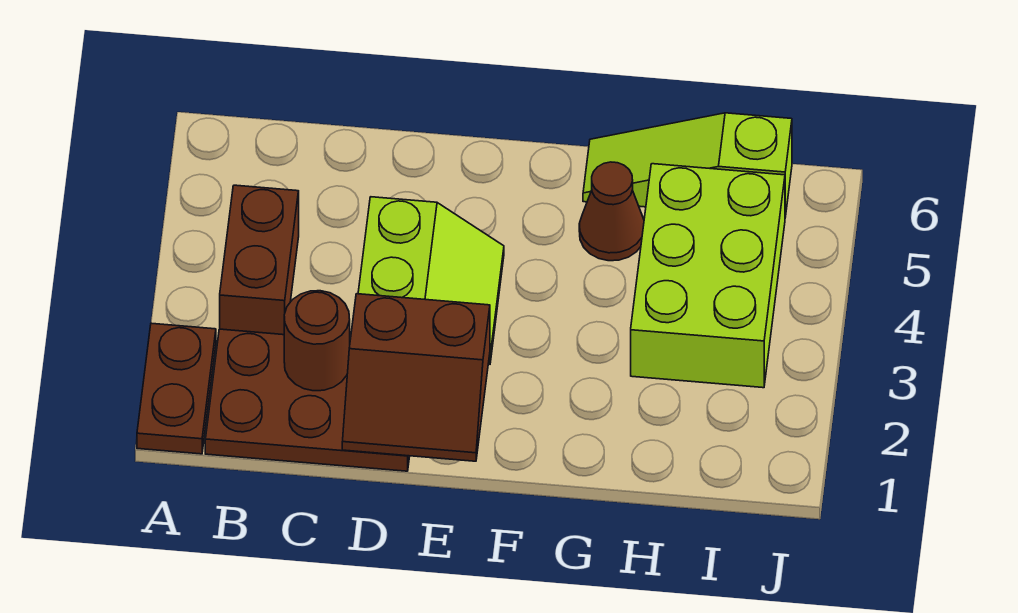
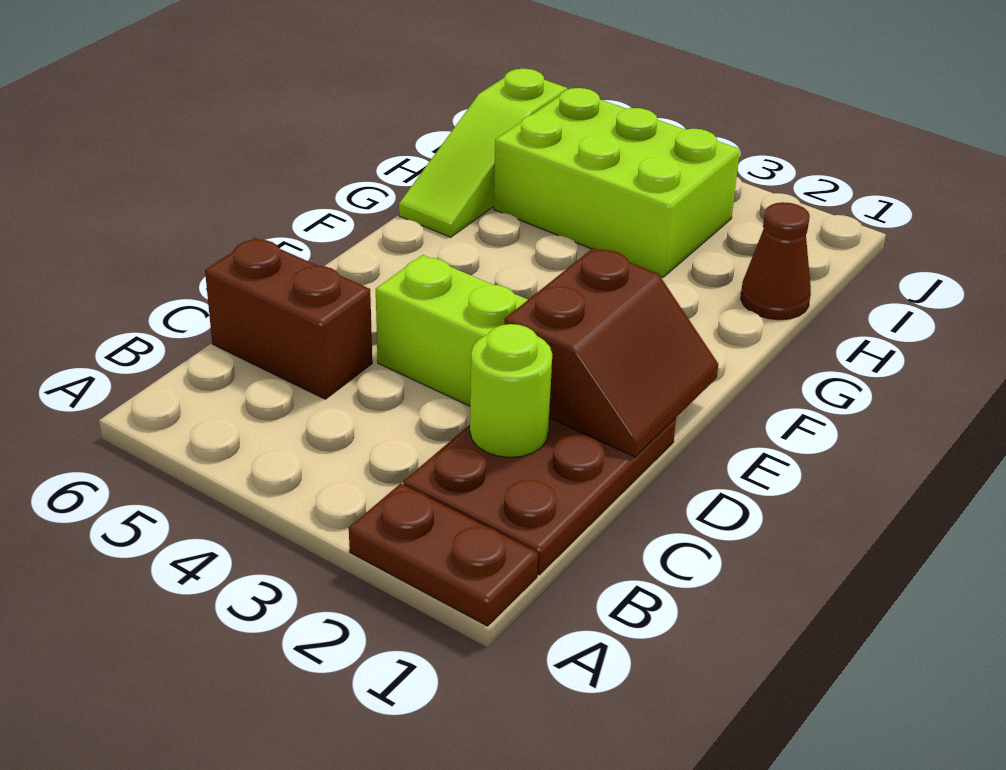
brown brick B3:B4 level 1 -> brown brick C5:C6 level 1
brown round brick C2 level 2 -> lime round brick C2 level 2
brown cone G5 level 1 -> brown cone H1 level 1

